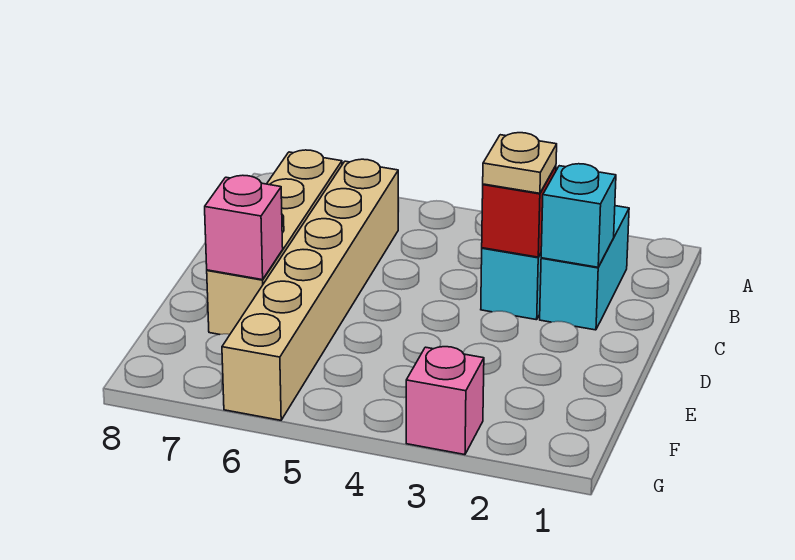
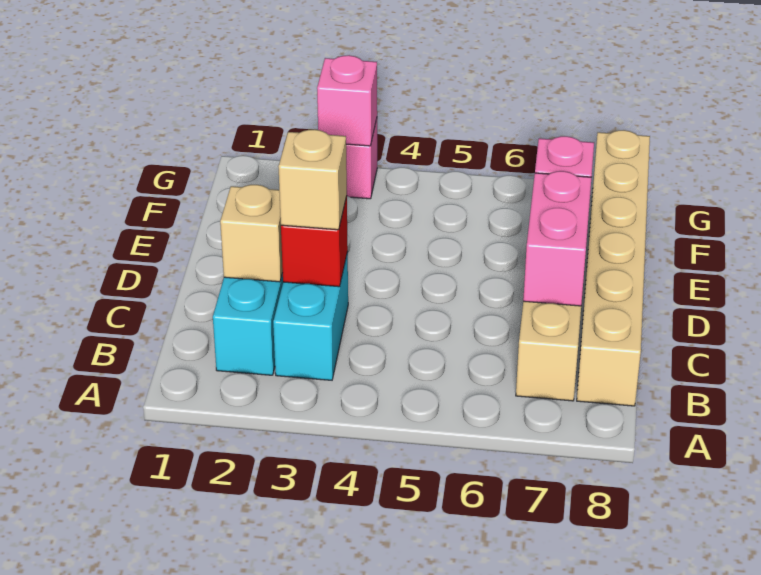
tan brick B6:G6 level 1 -> tan brick B8:G8 level 1
cyan brick C2 level 2 -> tan brick C2 level 2
tan plate C3 level 3 -> tan brick C3 level 3
none -> pink brick C7:D7 level 2
none -> pink brick G3 level 2

